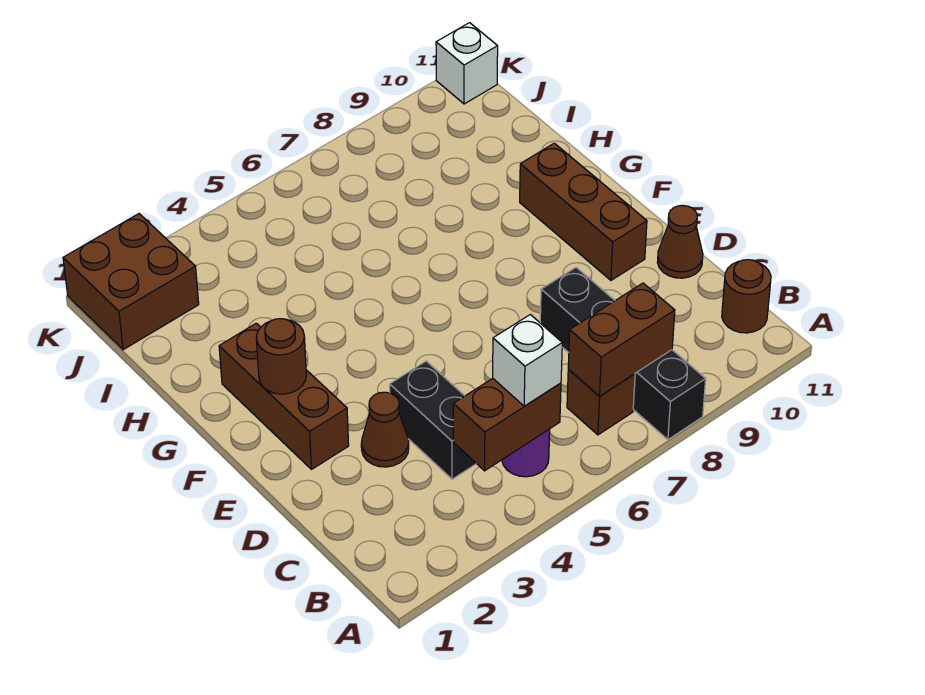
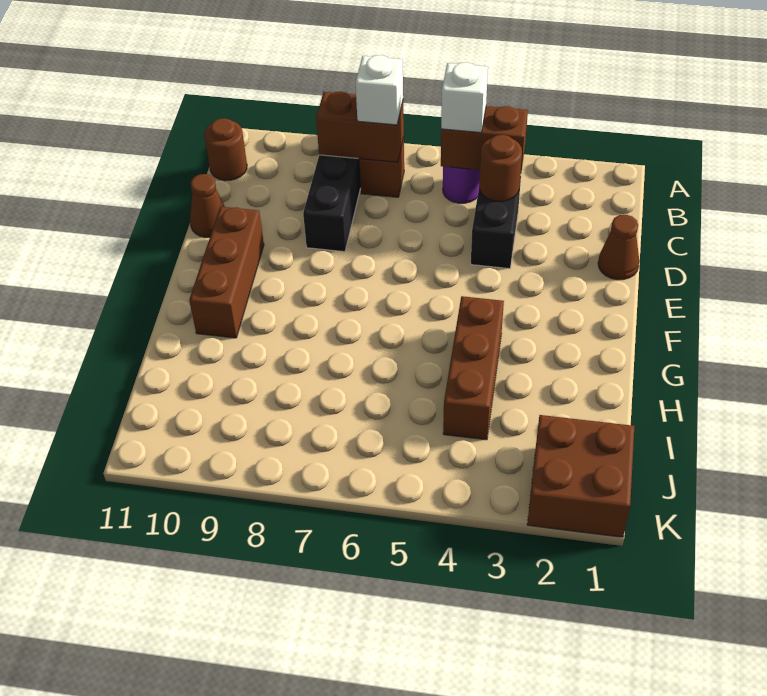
brown cone D3 level 1 -> brown cone D1 level 1
brown brick E2:G2 level 1 -> brown brick G4:I4 level 1
brown round brick F2 level 2 -> brown round brick C4 level 2
white brick K11 level 1 -> white brick B7 level 3

